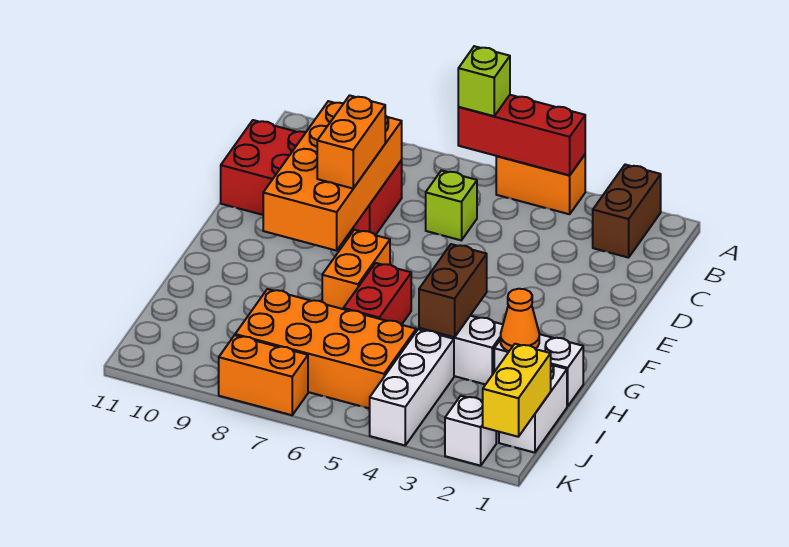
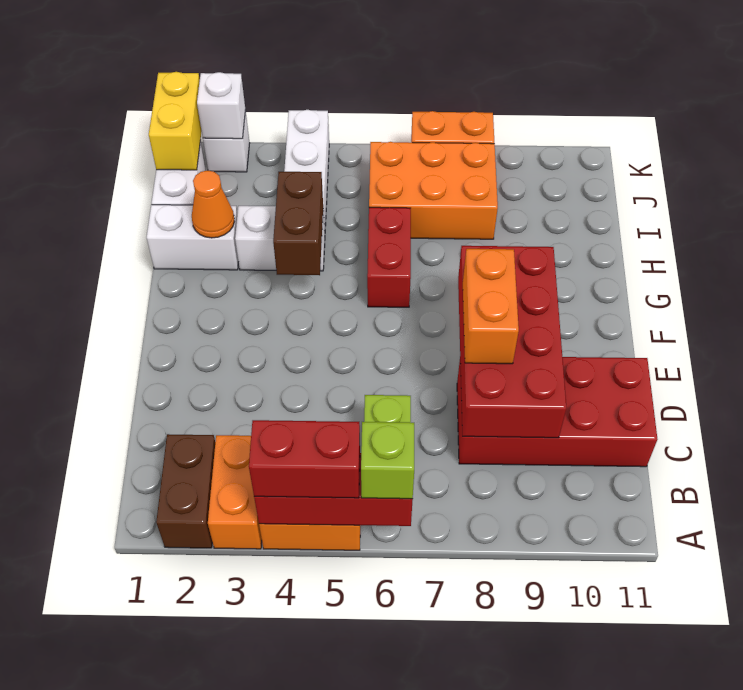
none -> red brick A4:A5 level 3
orange brick C8:F9 level 2 -> red brick C8:F9 level 2
orange brick F7:G7 level 1 -> orange brick A3:B3 level 1
orange brick I5:J8 level 1 -> orange brick I6:J8 level 1
none -> white brick K2 level 2

